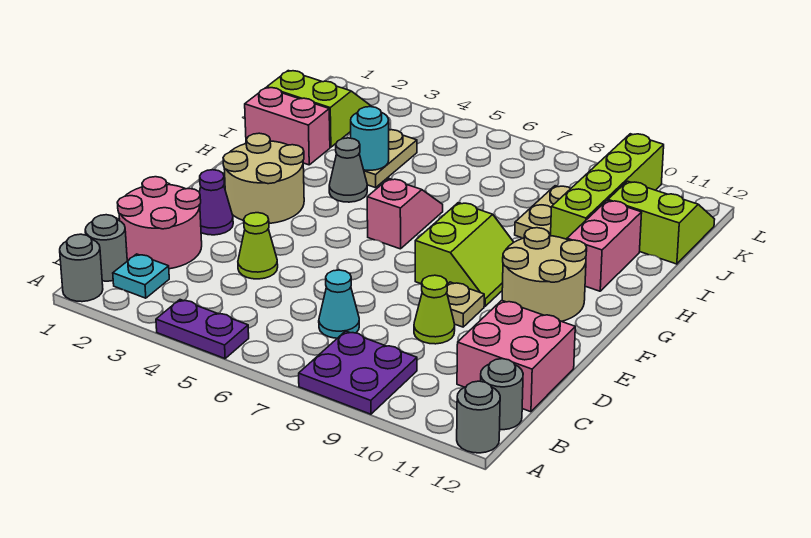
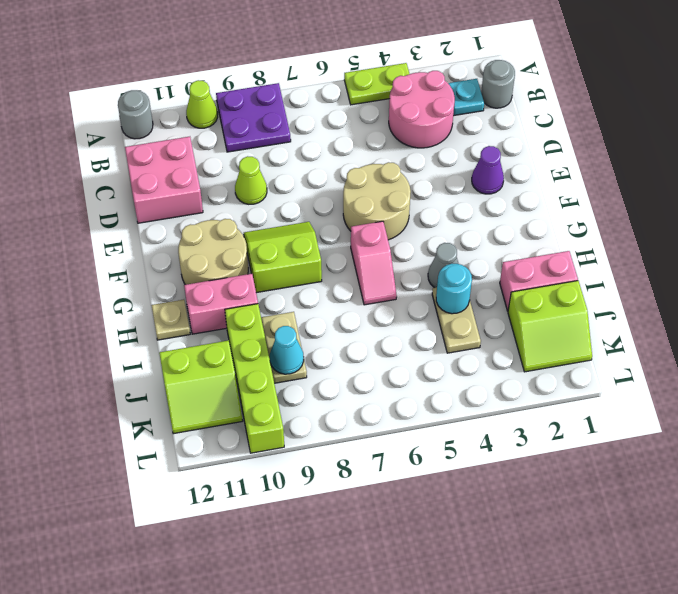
grey round brick A1 level 1 -> none
purple plate A4:A5 level 1 -> lime plate A4:A5 level 1
grey round brick B12 level 1 -> none
pink round brick C1:D2 level 1 -> pink round brick B3:C4 level 1
cyan cone C7 level 1 -> cyan cone J9 level 2
lime cone D4 level 1 -> lime cone A10 level 1
tan plate E9 level 1 -> tan plate H12 level 1
tan round brick F2:G3 level 1 -> tan round brick E5:F6 level 1
lime slope F8:G9 level 1 top 8 -> lime slope F8:G9 level 1 top G
pink brick H11:I11 level 1 -> pink brick H10:H11 level 1

